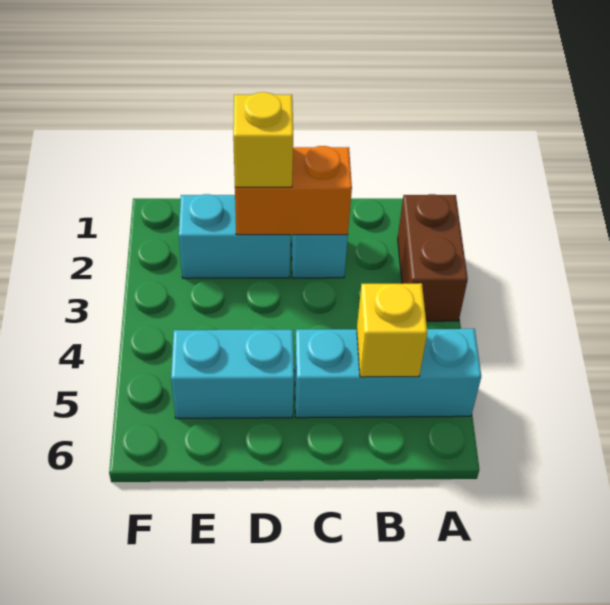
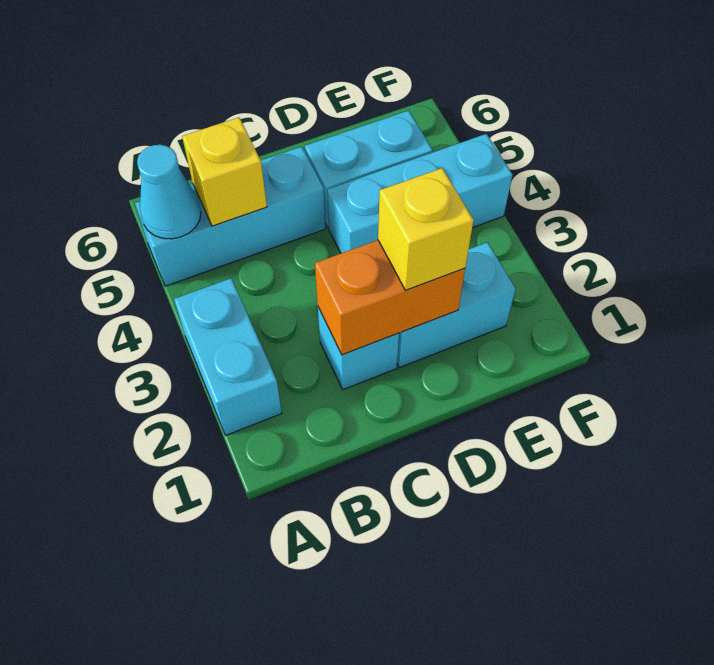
brown brick A2:A3 level 1 -> cyan brick A2:A3 level 1
none -> cyan cone A5 level 2
none -> cyan brick D4:F4 level 1

